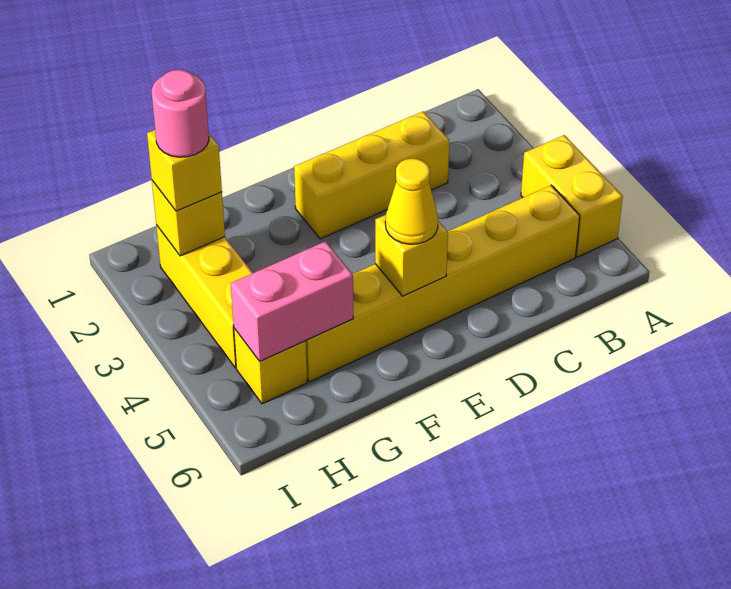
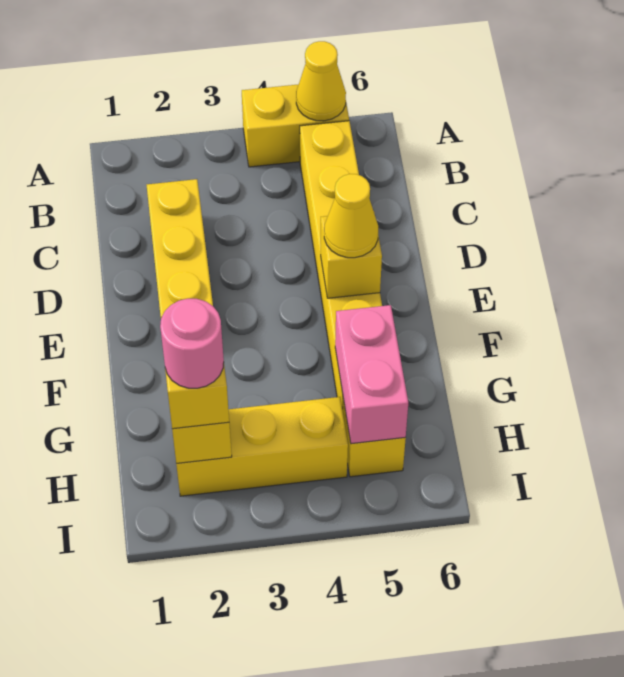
none -> yellow cone A5 level 2

